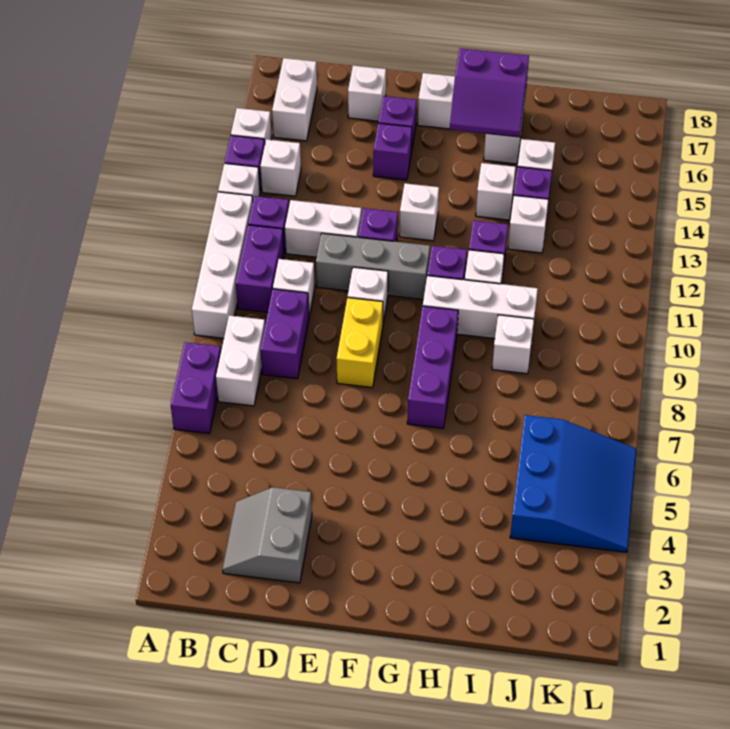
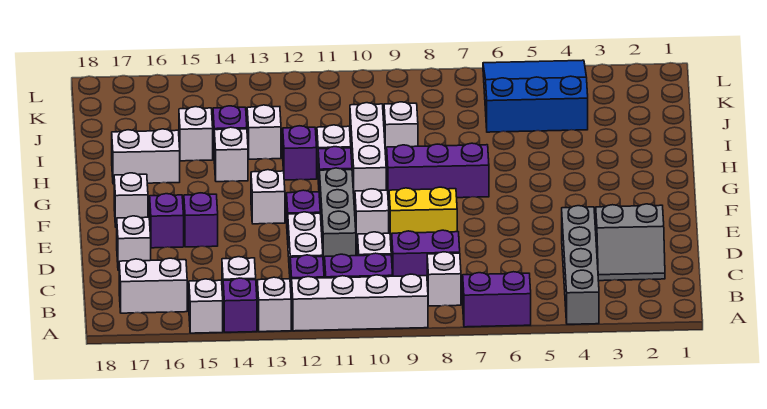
none -> grey brick A4:D4 level 1
white brick B7:B8 level 1 -> white brick B8 level 1
purple slope G16:H17 level 2 top 17 -> none

